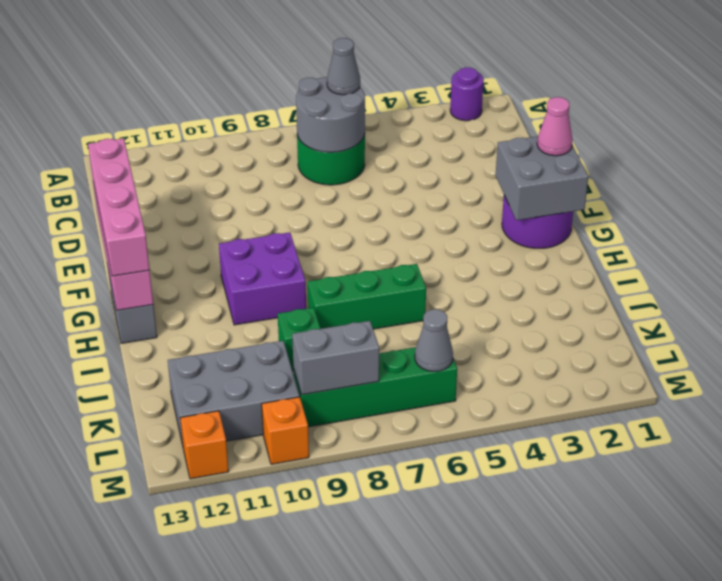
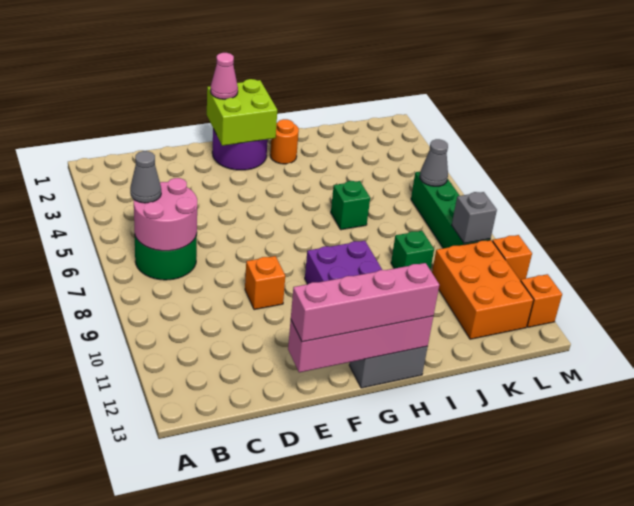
purple round brick A2 level 1 -> none
grey round brick B6:C7 level 2 -> pink round brick B6:C7 level 2
none -> orange brick E9 level 1
grey brick F1:G2 level 2 -> lime brick F1:G2 level 2
none -> orange round brick H2 level 1
green brick I6:I8 level 1 -> green brick I6 level 1
grey brick K10:L12 level 1 -> orange brick K10:L12 level 1
grey brick L8:L9 level 2 -> grey brick L9 level 2

